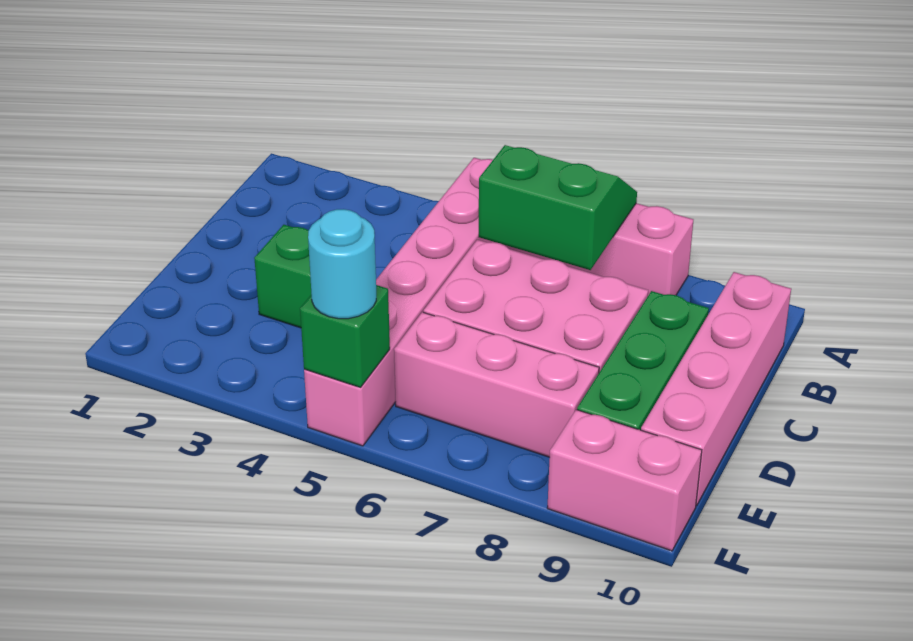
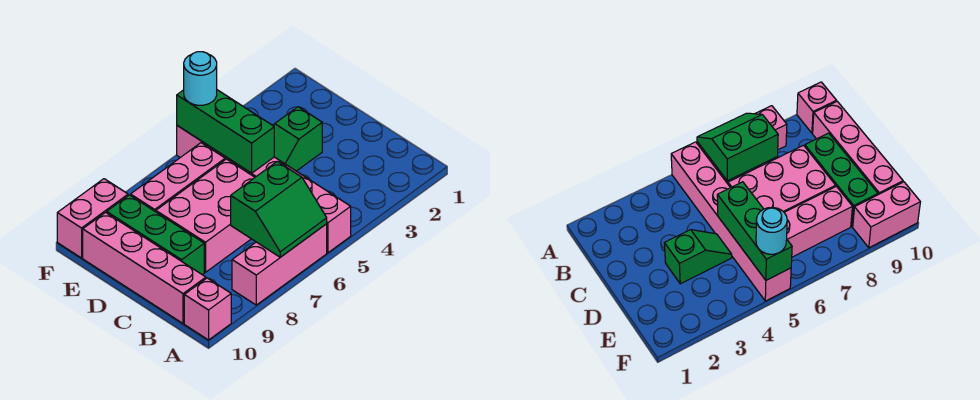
none -> pink brick A10 level 1
green brick F5 level 2 -> green brick D5:F5 level 2

